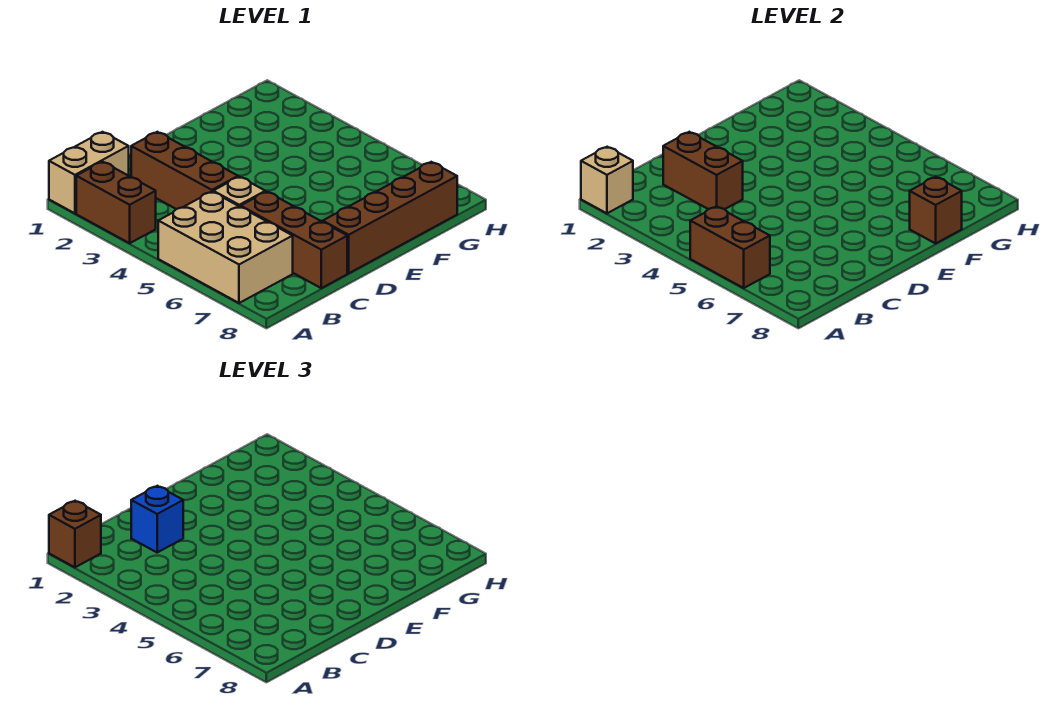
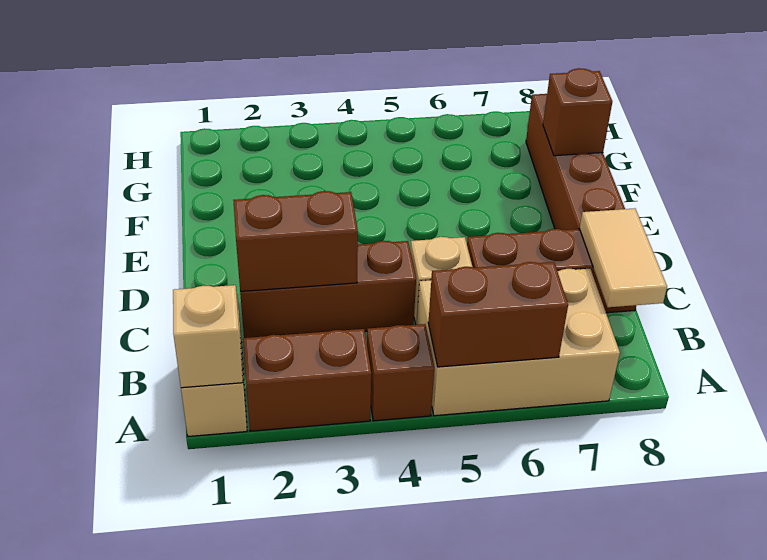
brown brick A1 level 3 -> brown brick A4 level 1
none -> tan tile B8:C8 level 2
blue brick C2 level 3 -> none

